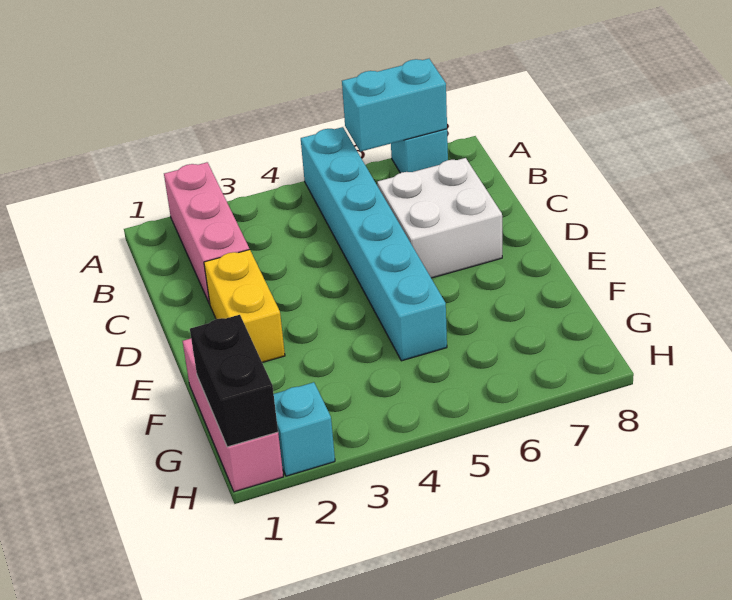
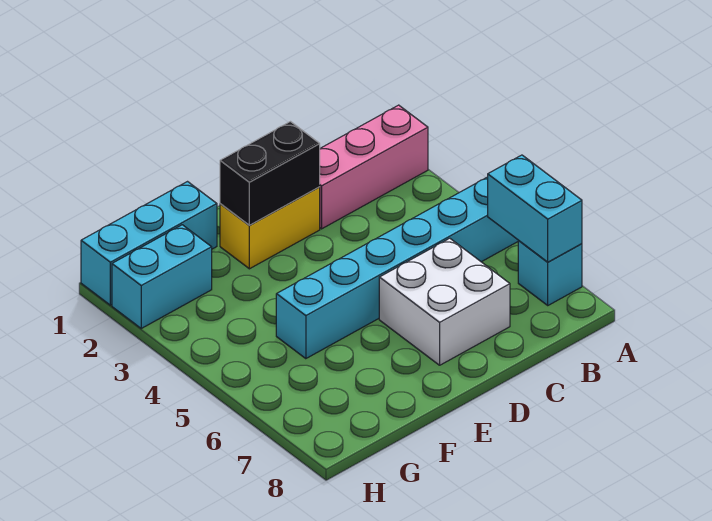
pink brick F1:H1 level 1 -> cyan brick F1:H1 level 1
black brick G1:H1 level 2 -> black brick D2:E2 level 2
cyan brick H2 level 1 -> cyan brick G2:H2 level 1

